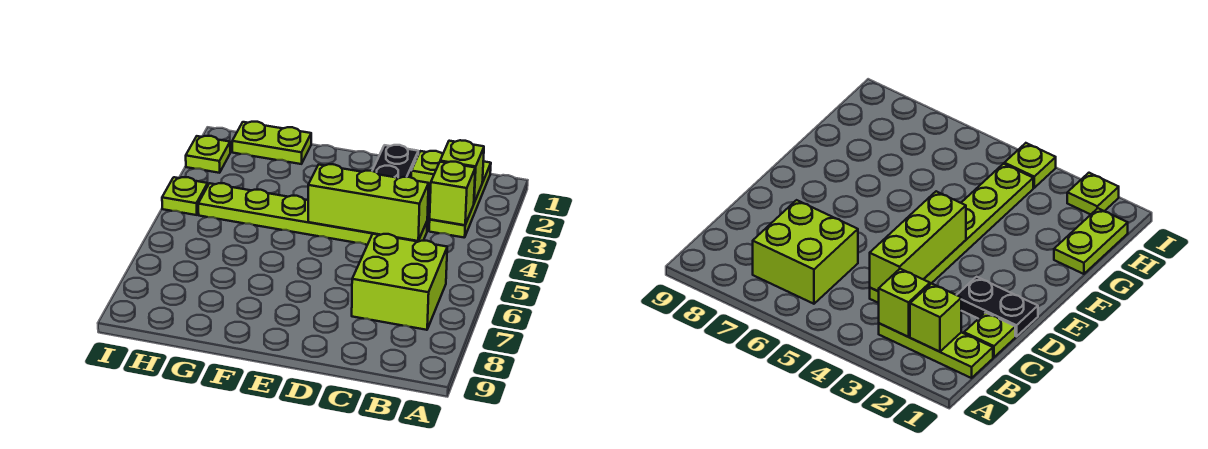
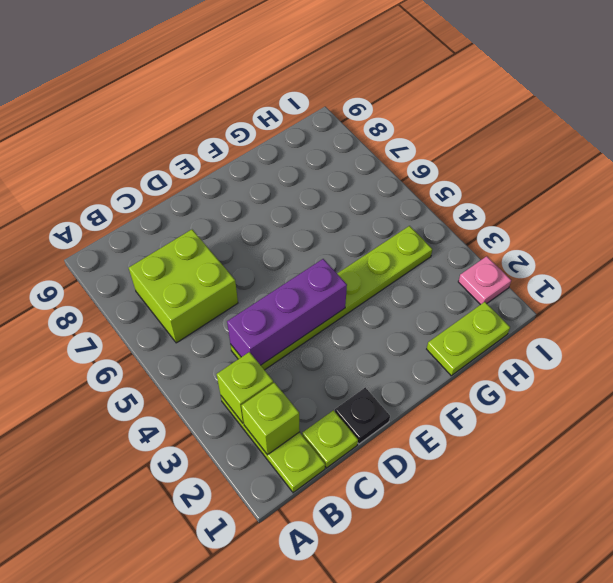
lime brick C4:E4 level 2 -> purple brick C4:E4 level 2
black plate D1:D2 level 1 -> black plate D1 level 1
lime plate I2 level 1 -> pink plate I2 level 1
lime plate I4 level 1 -> none

